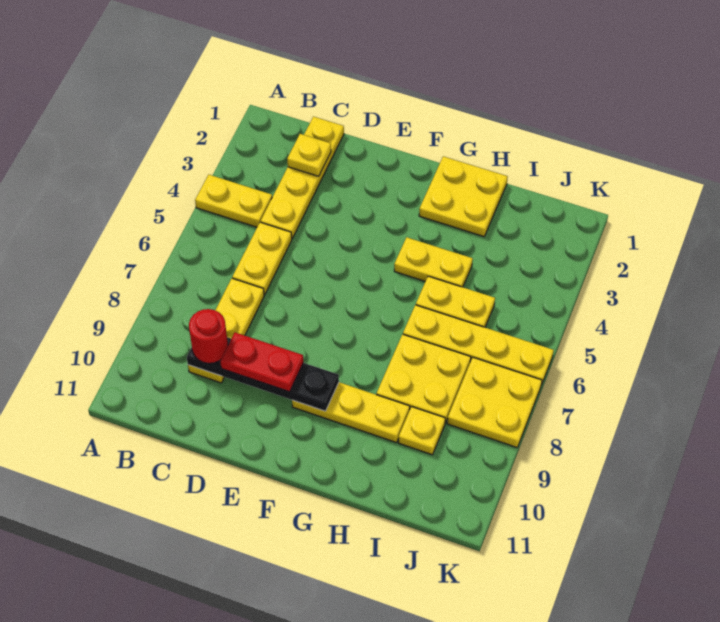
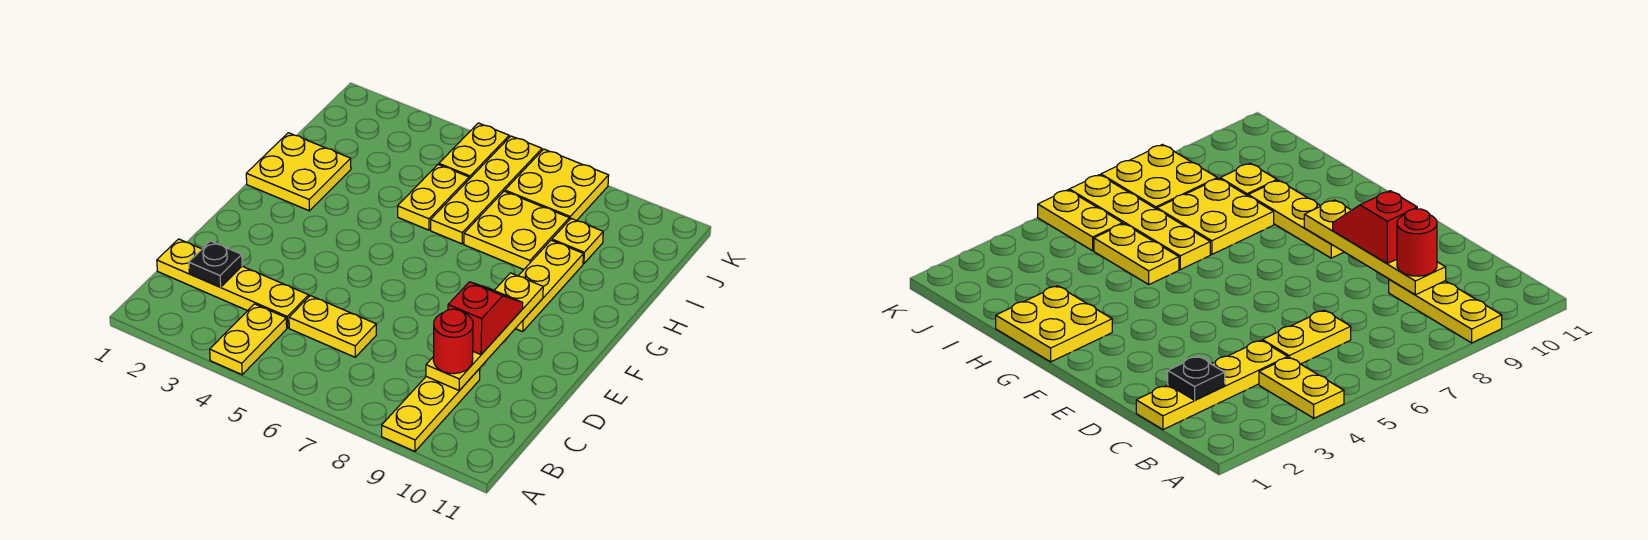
yellow plate C2 level 2 -> black plate C2 level 2
yellow plate C7:C9 level 1 -> yellow plate A9:C9 level 1
black plate C9:F9 level 2 -> yellow plate C9:F9 level 2
red plate D9:E9 level 3 -> red slope D9:E9 level 3 top D
yellow plate G4:H4 level 1 -> yellow plate J5:K5 level 1

